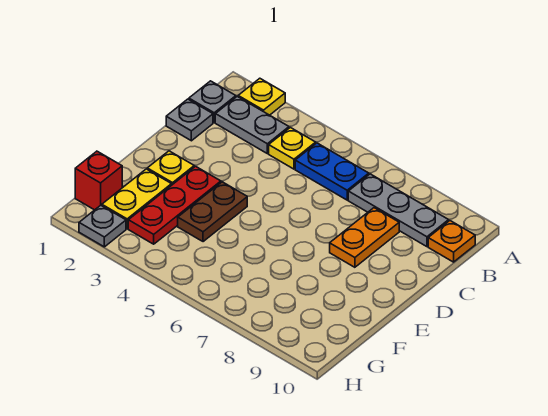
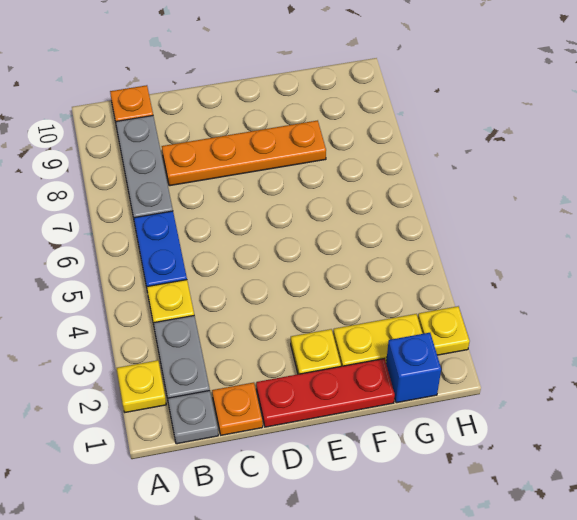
grey plate C1 level 1 -> orange plate C1 level 1
orange plate C8:D8 level 1 -> orange plate C8:F8 level 1
red plate E3:G3 level 1 -> red plate D1:F1 level 1
brown plate E4:F4 level 1 -> none
red brick G1 level 1 -> blue brick G1 level 1
grey plate H2 level 1 -> yellow plate H2 level 1

